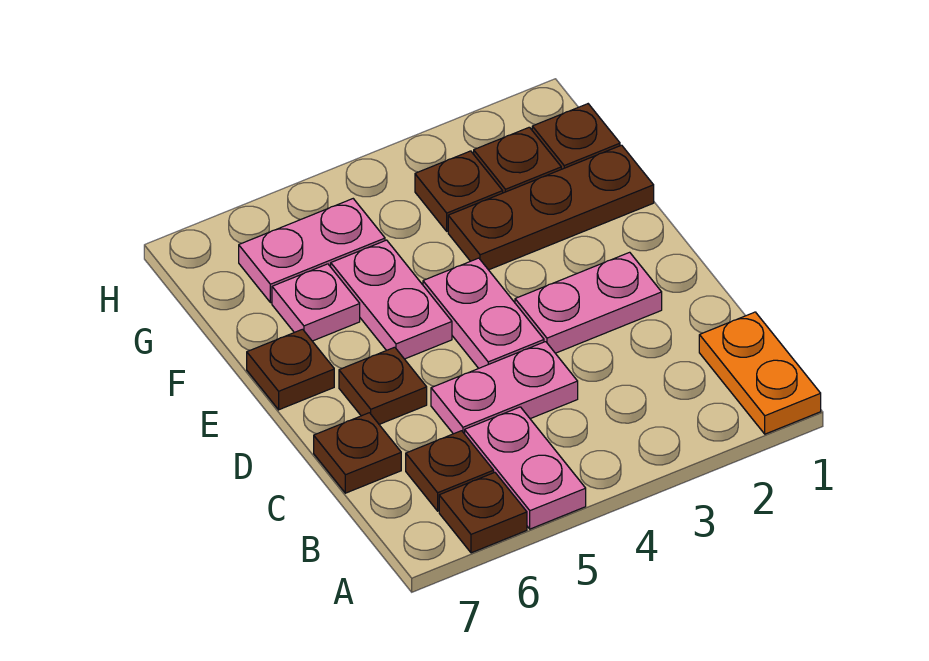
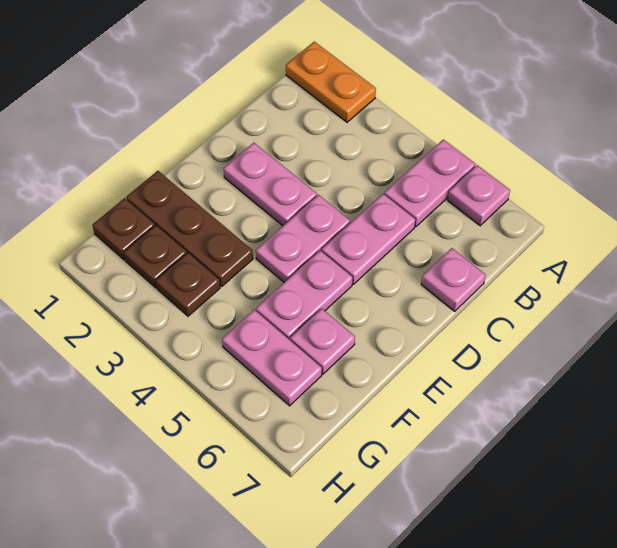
orange plate A1:B1 level 1 -> orange plate A1:A2 level 1
brown plate A6 level 1 -> pink plate A6 level 1
brown plate B6 level 1 -> none
pink plate C4:C5 level 1 -> pink plate C5:D5 level 1
brown plate C7 level 1 -> pink plate C7 level 1
brown plate D6 level 1 -> none
brown plate E7 level 1 -> none

